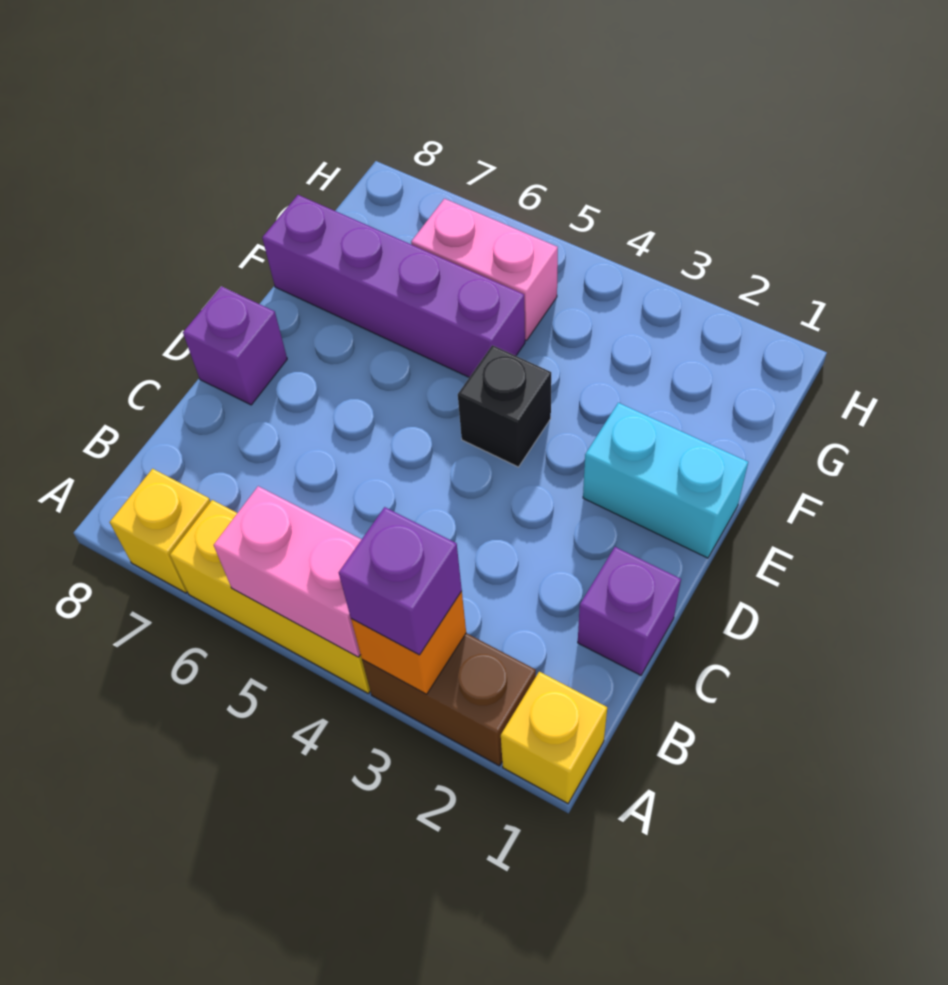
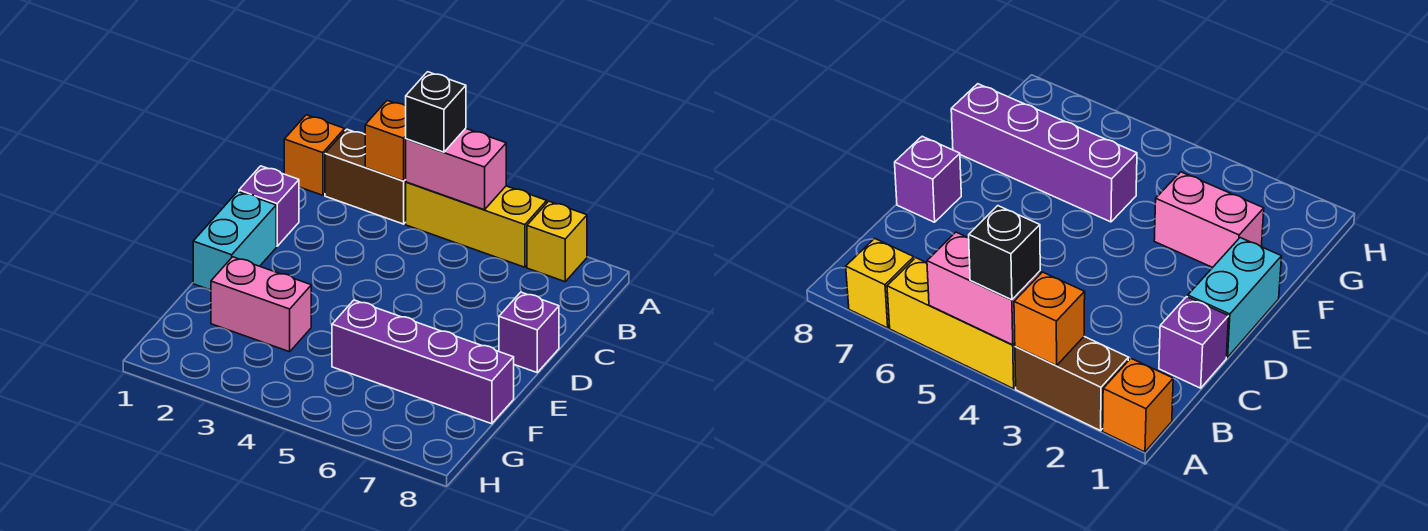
yellow brick A1 level 1 -> orange brick A1 level 1
purple brick A3 level 3 -> none
cyan brick E1:E2 level 1 -> cyan brick D1:E1 level 1
black brick E4 level 1 -> black brick A4 level 3
pink brick G5:G6 level 1 -> pink brick F2:F3 level 1

